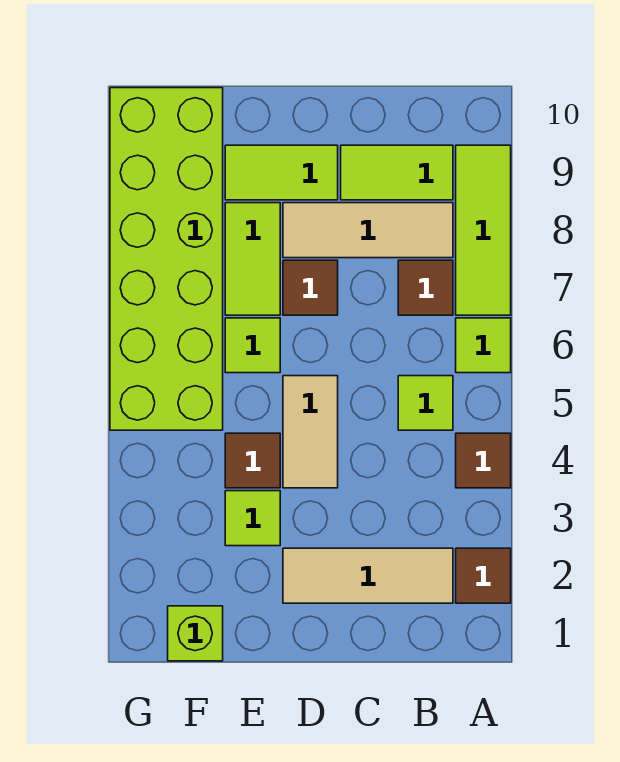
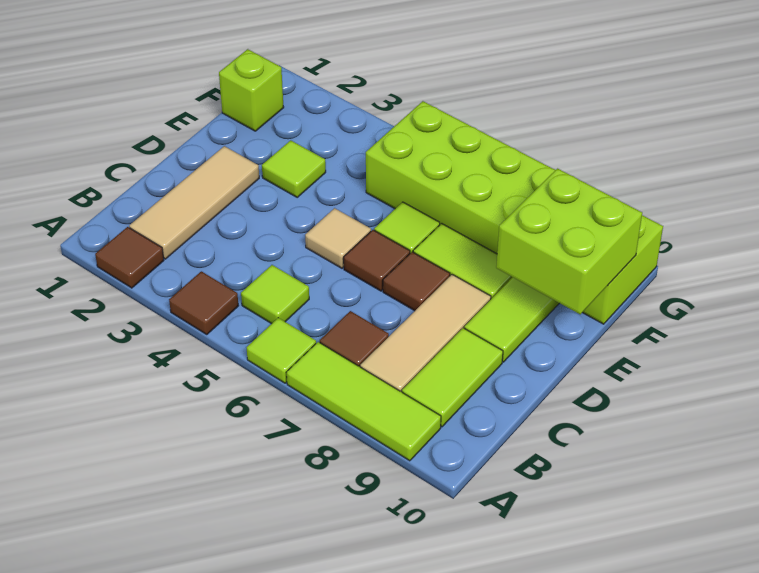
tan tile D4:D5 level 1 -> tan tile D5 level 1
brown tile E4 level 1 -> brown tile D6 level 1
none -> lime brick E9:F10 level 2

